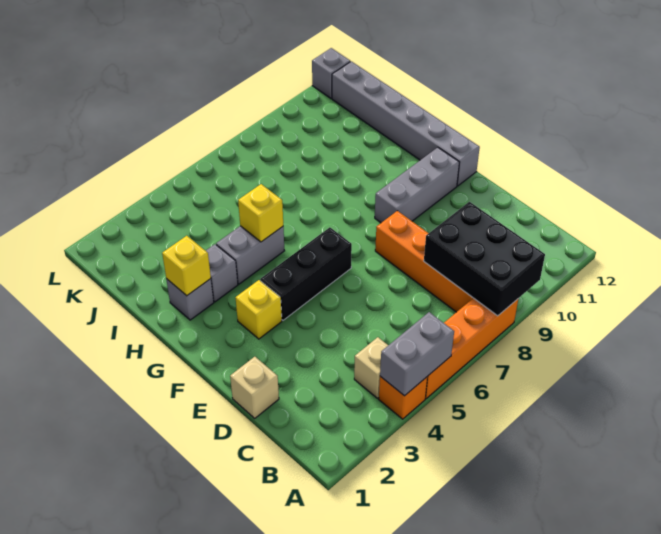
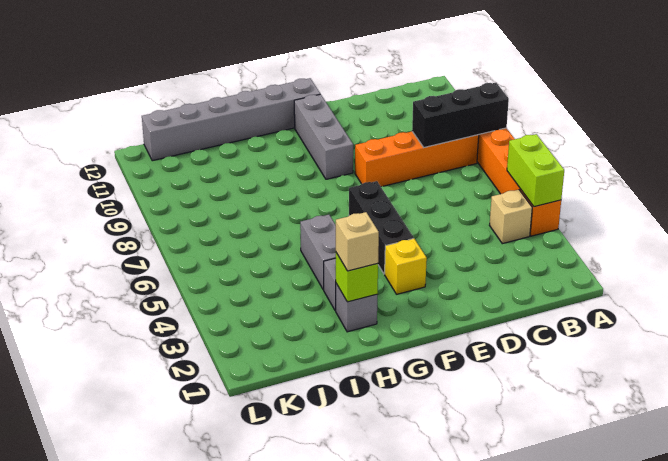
grey brick A4:A5 level 2 -> lime brick A4:A5 level 2
black brick A8:C9 level 2 -> black brick A8:C8 level 2
tan brick D1 level 1 -> tan brick H2 level 3
yellow brick H2 level 2 -> lime brick H2 level 2
yellow brick H5 level 2 -> none
grey brick L12 level 1 -> none

